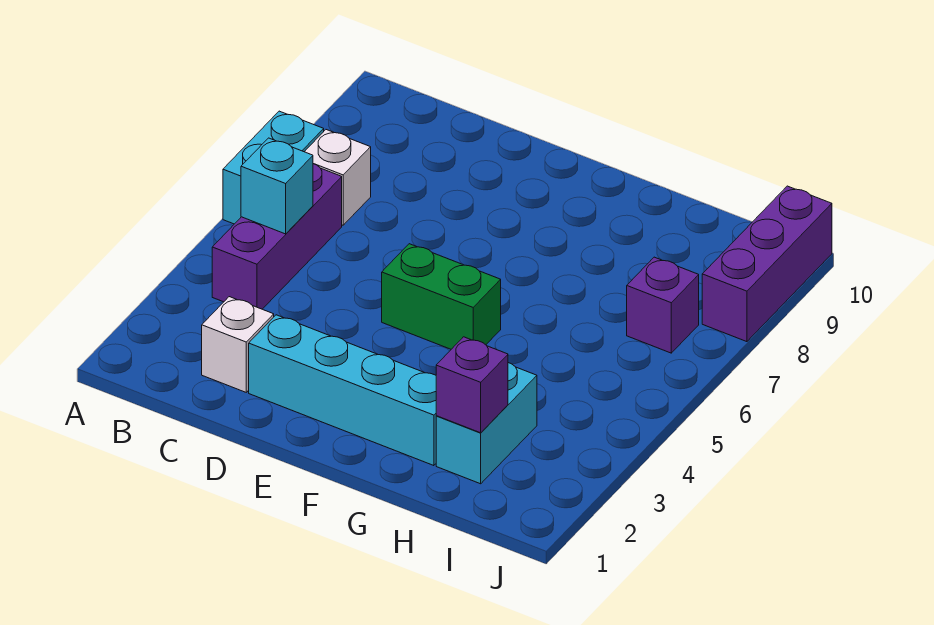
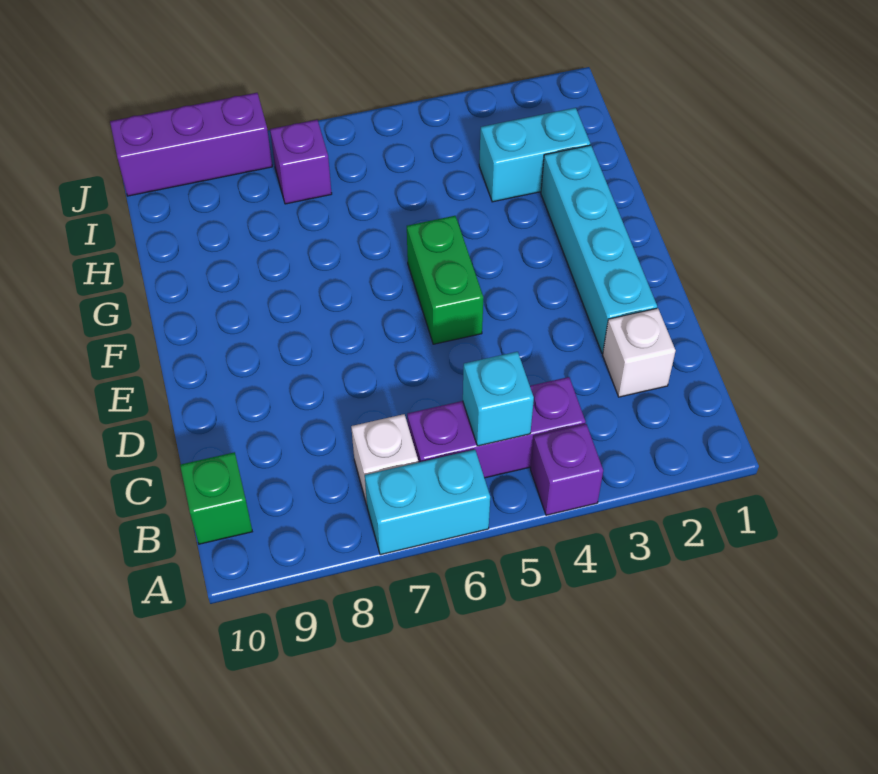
none -> green brick B10 level 1
purple brick H2 level 2 -> purple brick A4 level 1

